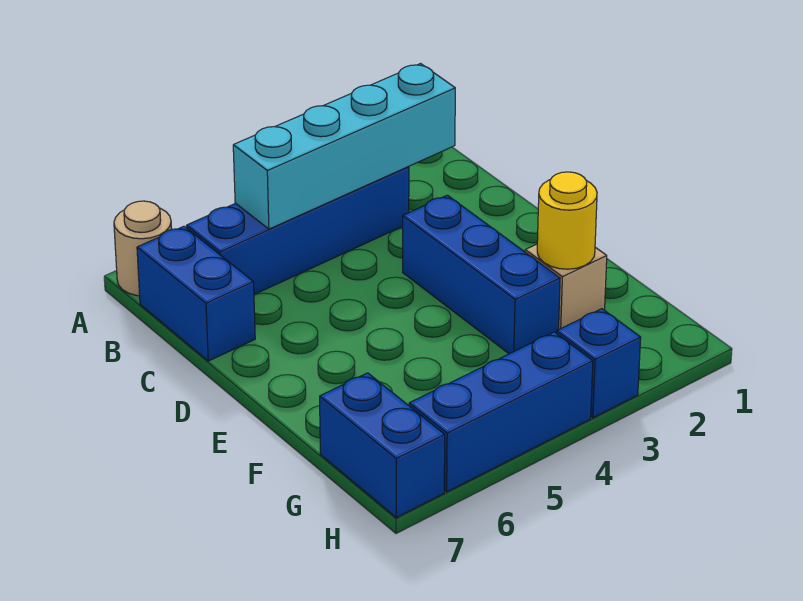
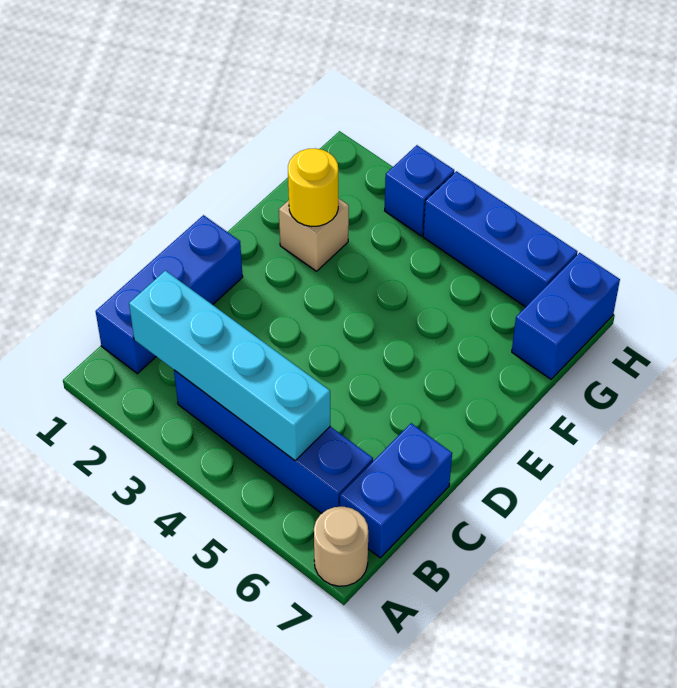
blue brick D3:F3 level 1 -> blue brick B1:D1 level 1

